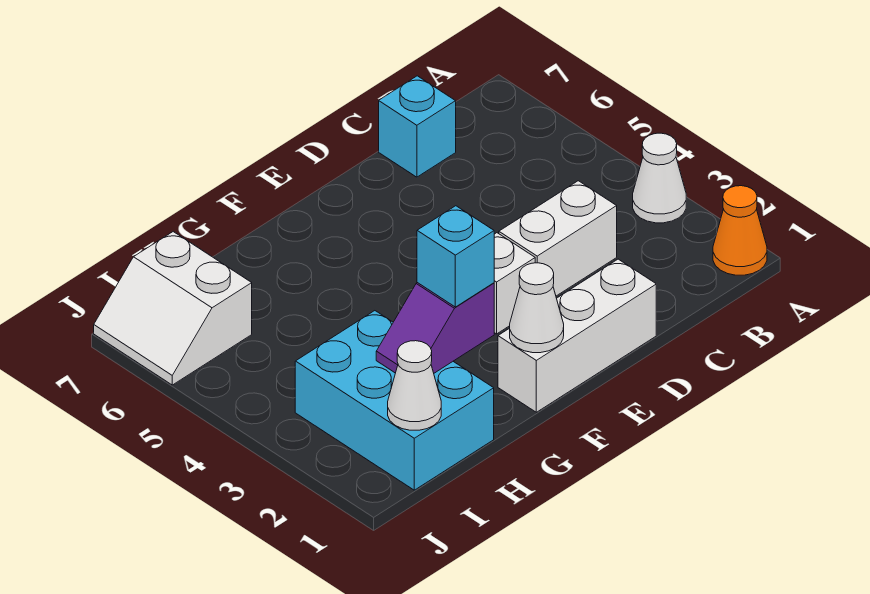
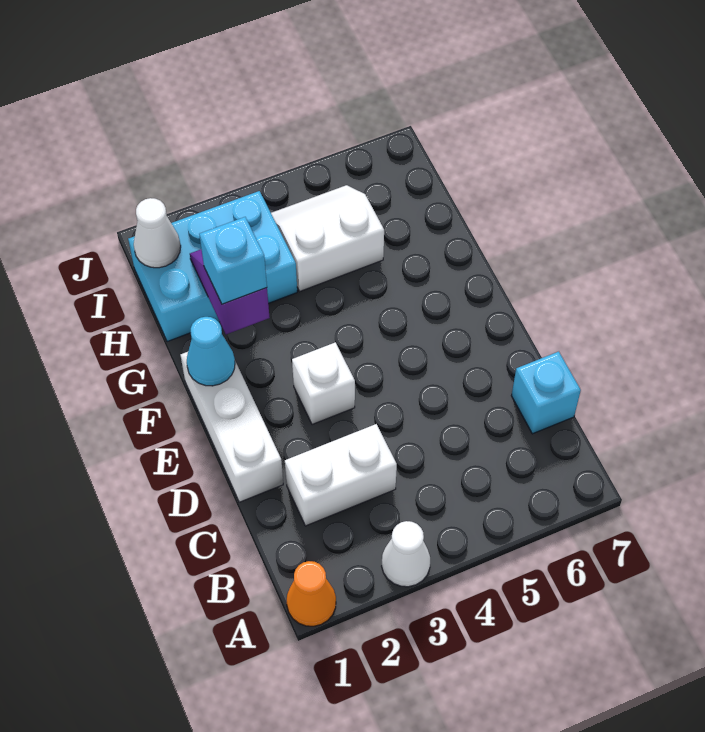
white brick C3:D3 level 1 -> white brick C2:C3 level 1
white cone F1 level 2 -> cyan cone F1 level 2
white slope I6:J7 level 1 top I -> white slope H4:I5 level 1 top H

